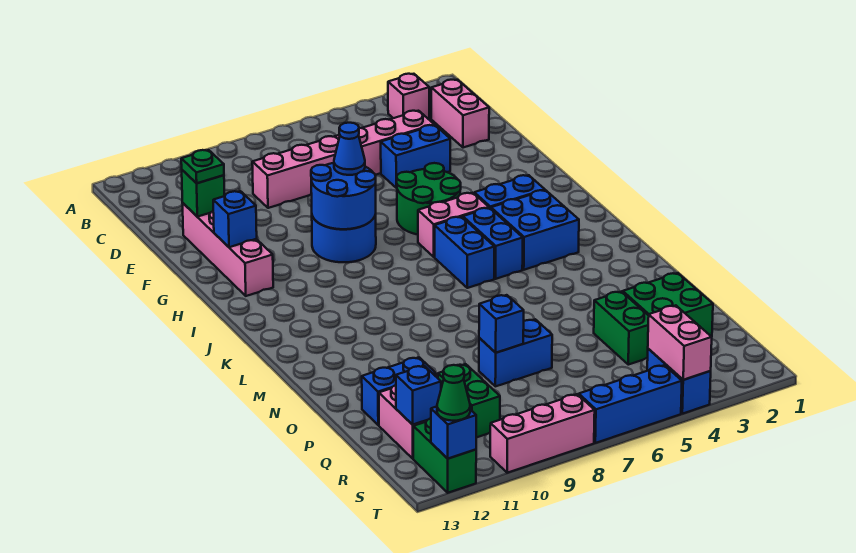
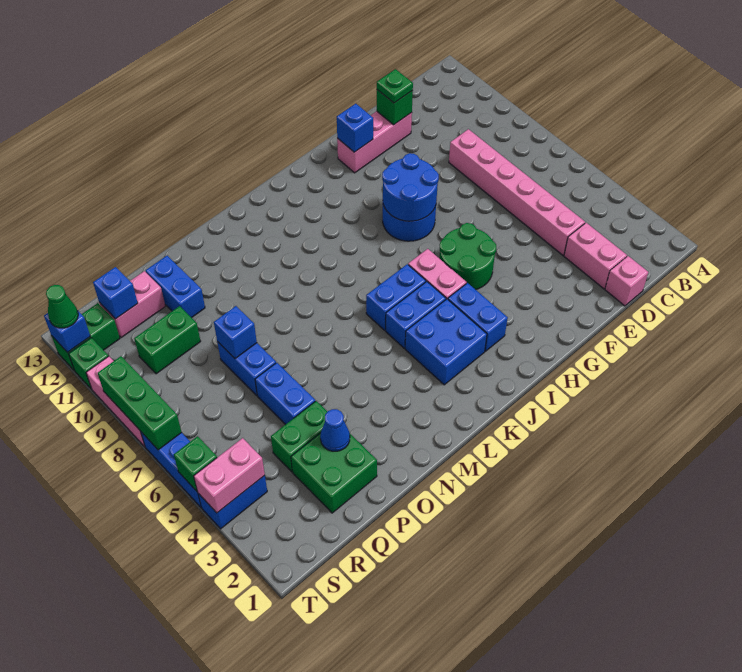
pink brick B3 level 1 -> pink brick D1 level 1
pink brick C2:D2 level 1 -> pink brick D2:D3 level 1
blue brick E4:E5 level 1 -> blue brick P5:P6 level 1
pink brick E12:H12 level 1 -> pink brick E12:G12 level 1
blue cone G8 level 3 -> blue cone P3 level 2
none -> green brick T5 level 2
none -> green brick T7:T9 level 2
none -> green brick T11 level 1

